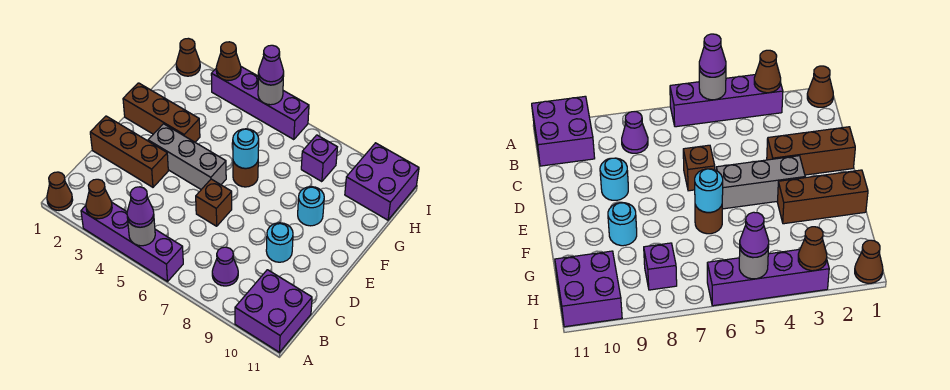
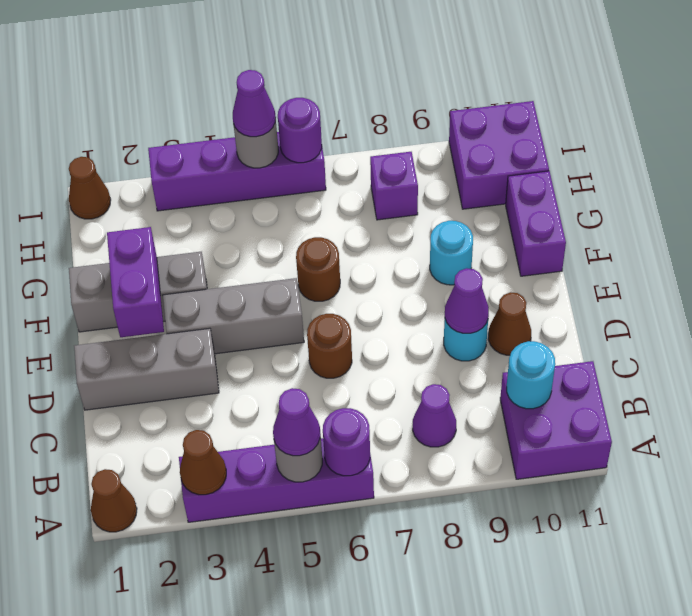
none -> purple round brick A6 level 2
brown brick D1:D3 level 1 -> grey brick D1:D3 level 1
brown brick D6 level 1 -> brown round brick D6 level 1
none -> purple cone D9 level 2
none -> purple brick E2:F2 level 2
brown brick F1:F3 level 1 -> grey brick F1:F3 level 1
cyan round brick F6 level 2 -> cyan round brick B10 level 2
none -> purple brick F11:G11 level 1
brown cone I3 level 2 -> brown cone D10 level 1
none -> purple round brick I6 level 2

